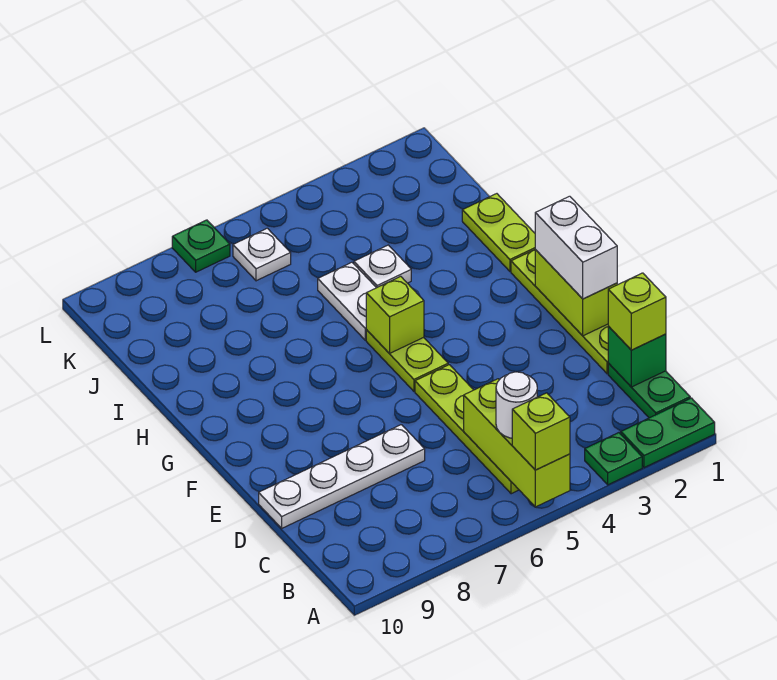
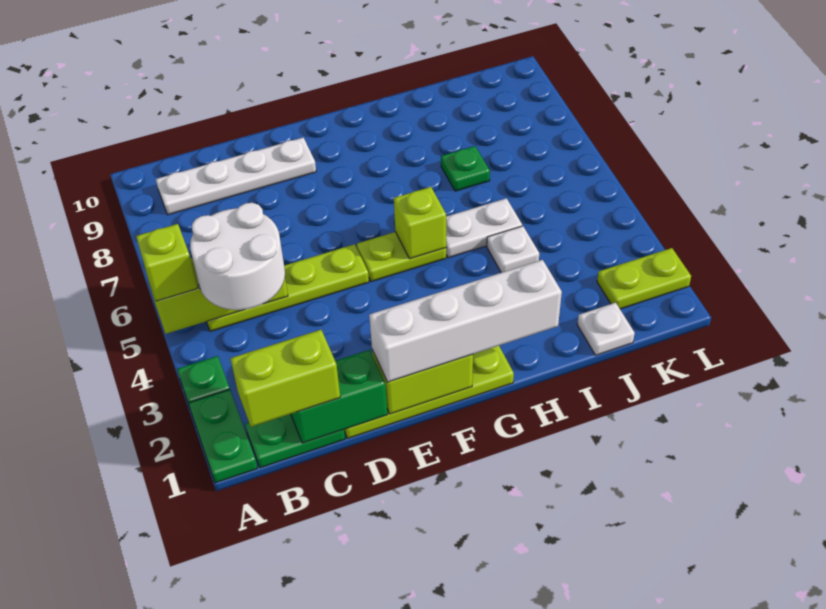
white round brick B5 level 3 -> white round brick B4:C5 level 3
green brick C1 level 2 -> green brick C1:D1 level 2
lime brick C1 level 3 -> lime brick B1:C1 level 3
white plate D7:D10 level 1 -> white plate B9:E9 level 1
white brick E1:F1 level 3 -> white brick E1:H1 level 3
lime plate H1:I1 level 1 -> lime plate K2:L2 level 1
white plate K6 level 1 -> white plate J1 level 1
green plate L7 level 1 -> green plate I7 level 1

